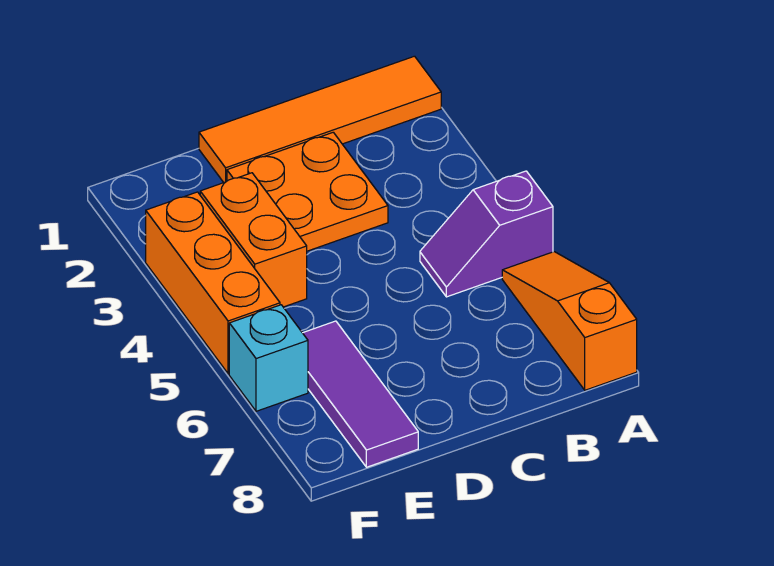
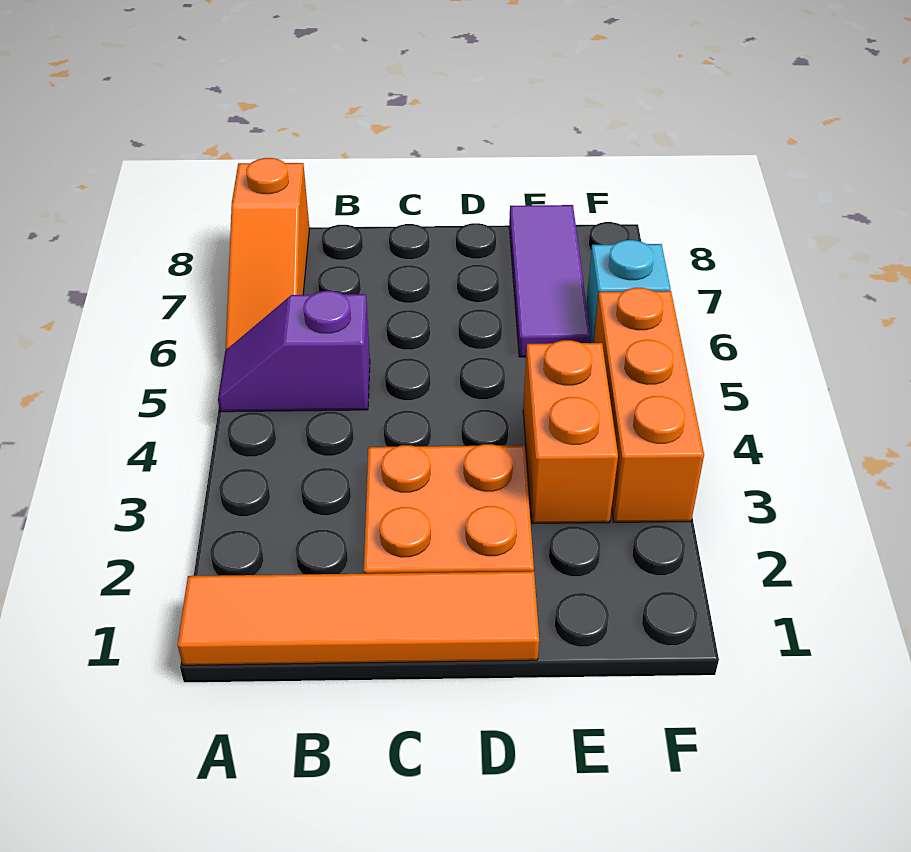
purple slope A5:B5 level 1 top A -> purple slope A5:B5 level 1 top B

